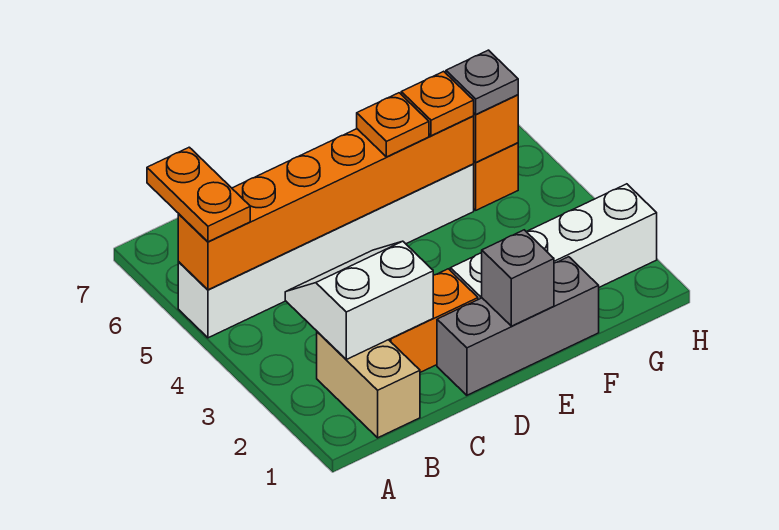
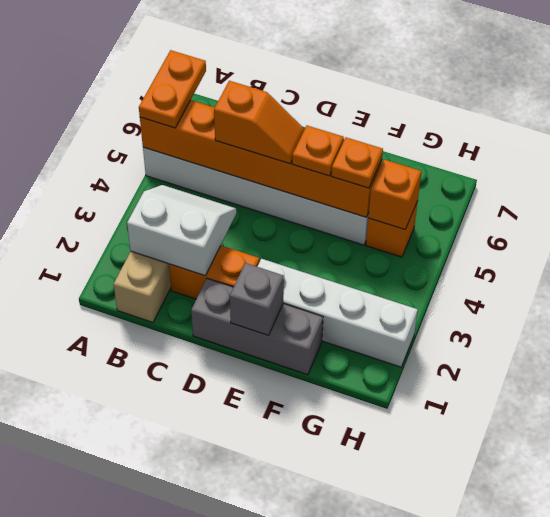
none -> orange slope C5:D5 level 3 top C
grey plate G5 level 3 -> none

